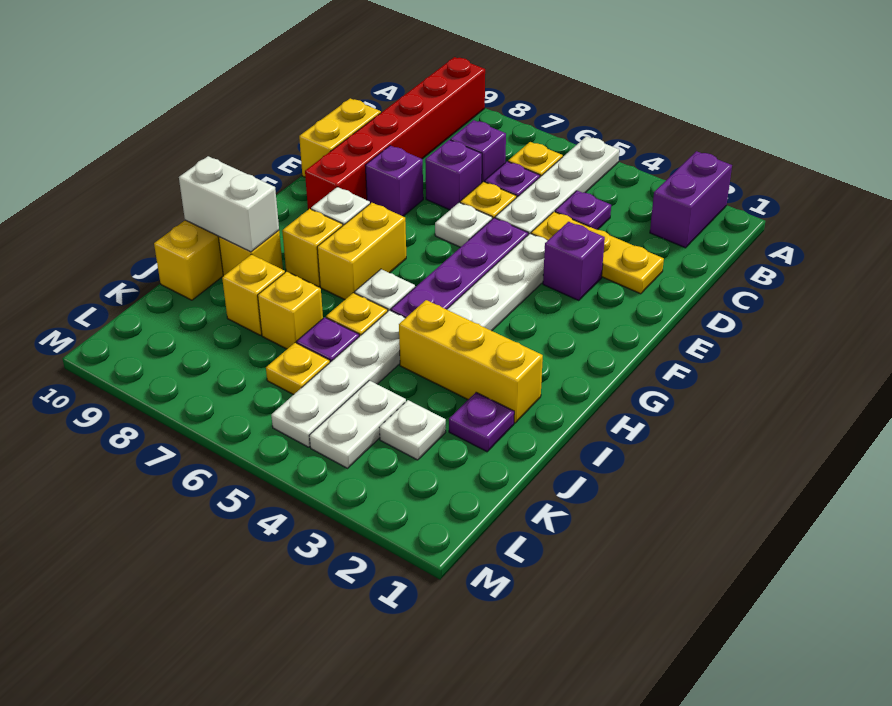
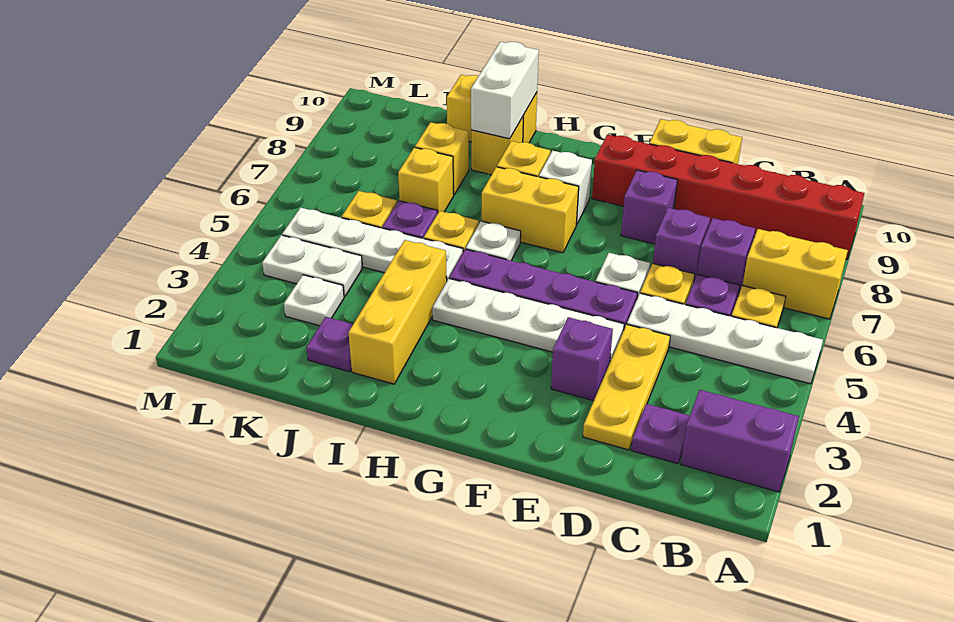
none -> yellow brick A7:B7 level 1
purple plate C4 level 1 -> purple plate C2 level 1

